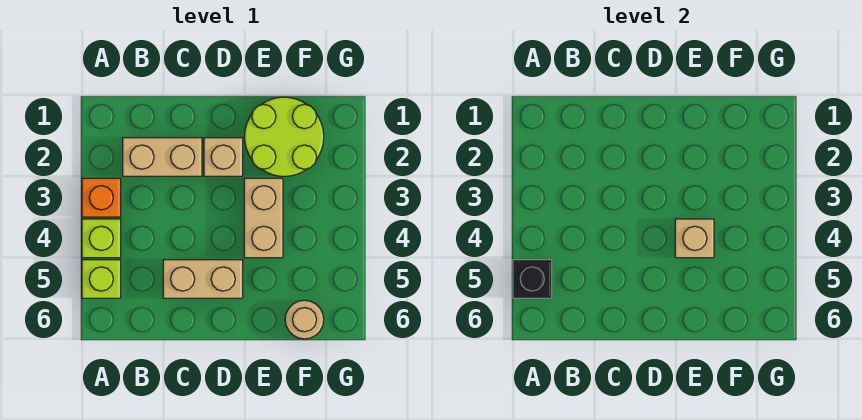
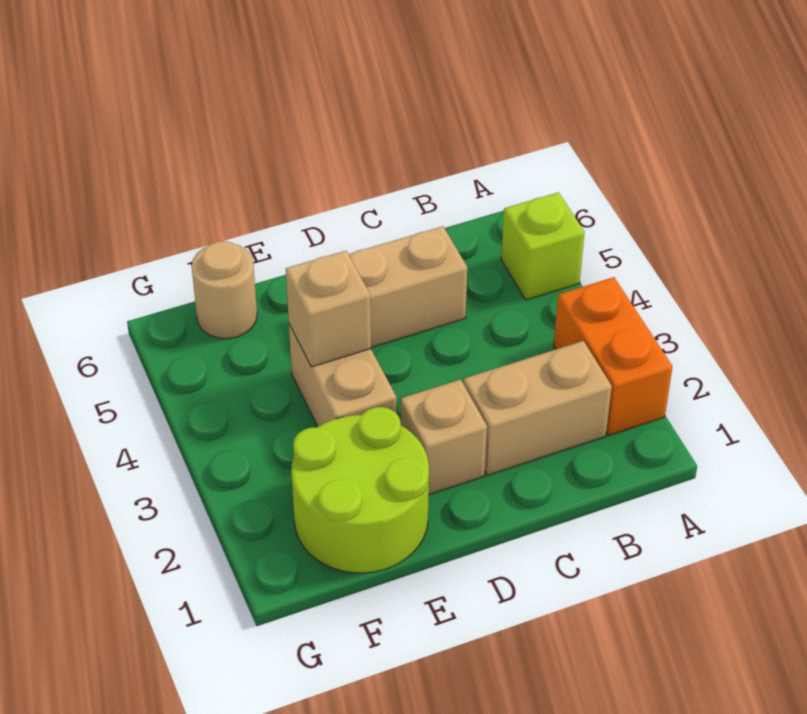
orange brick A3 level 1 -> orange brick A2:A3 level 1
lime brick A4 level 1 -> none
black brick A5 level 2 -> none

